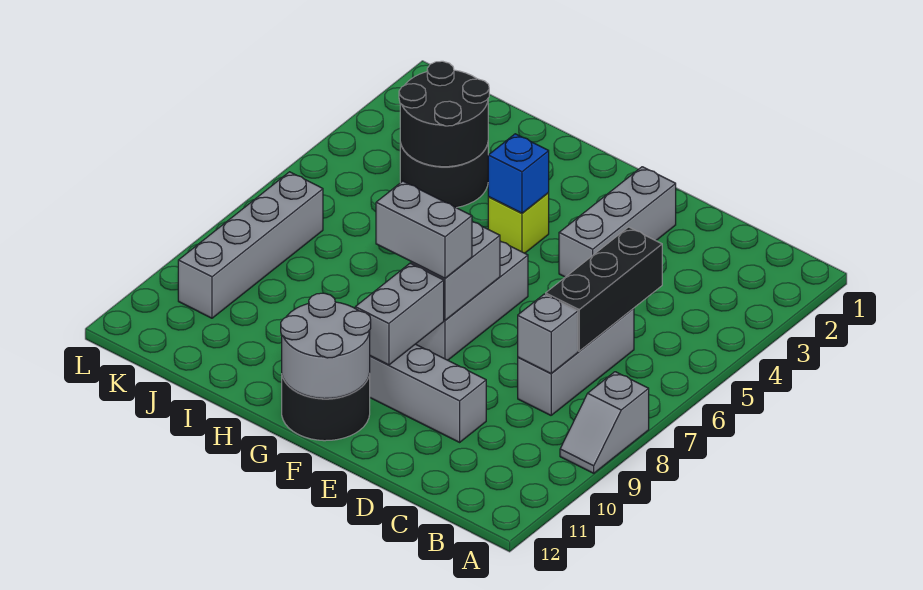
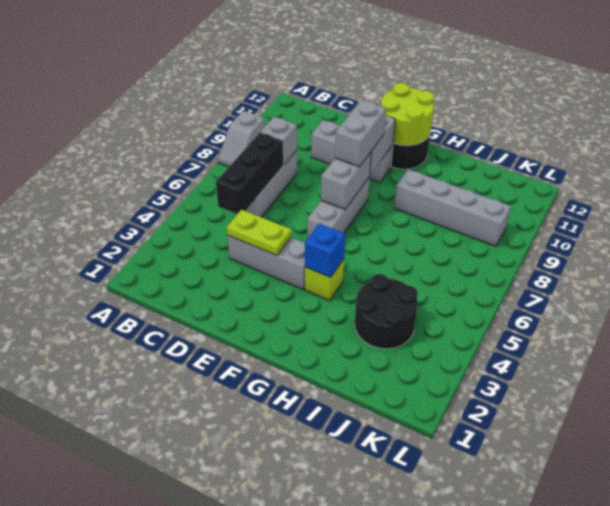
grey slope A8:A9 level 1 top 8 -> grey slope A8:A9 level 1 top 9
none -> lime plate D4:E4 level 2
grey brick E2:E4 level 1 -> grey brick D4:F4 level 1
grey brick F8:G8 level 3 -> grey brick F8:F9 level 3
grey round brick F11:G12 level 2 -> lime round brick F11:G12 level 2
black round brick I3:J4 level 2 -> none
grey brick K7:K10 level 1 -> grey brick H9:K9 level 1

